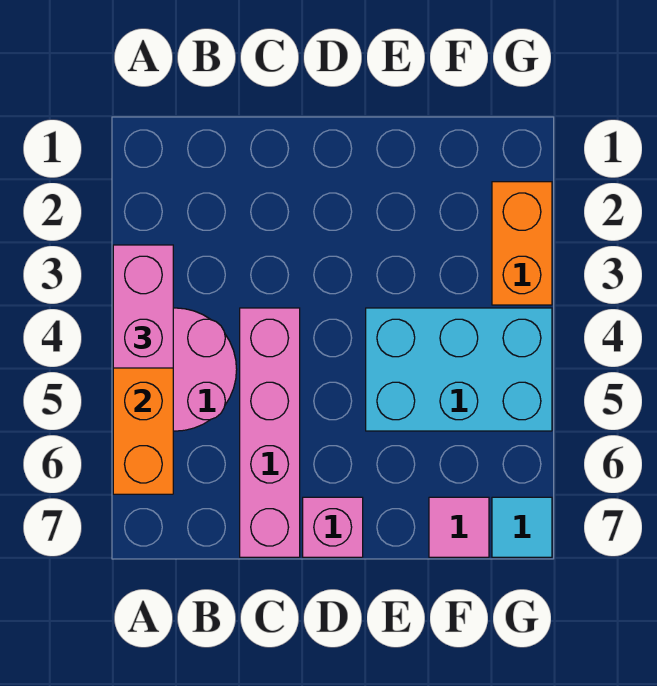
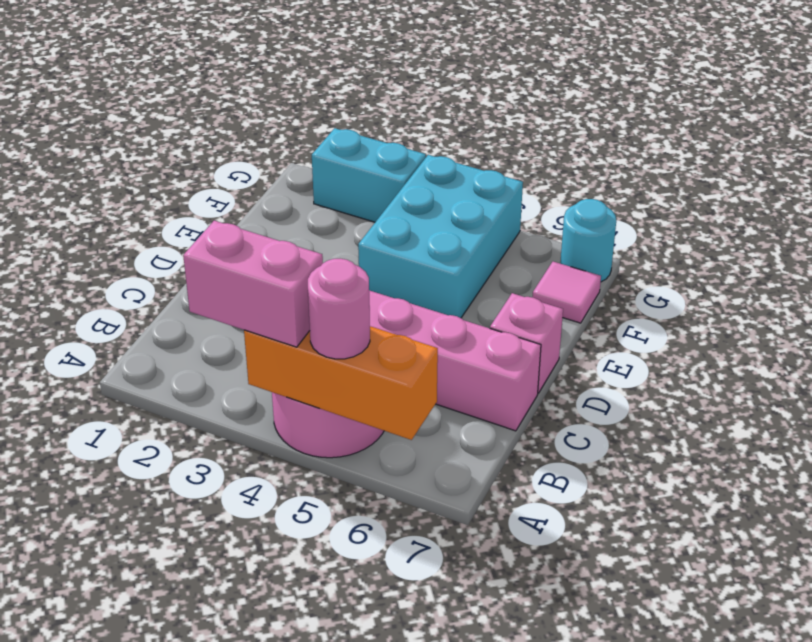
none -> pink round brick A5 level 3
orange brick G2:G3 level 1 -> cyan brick G2:G3 level 1
cyan tile G7 level 1 -> cyan round brick G7 level 1

